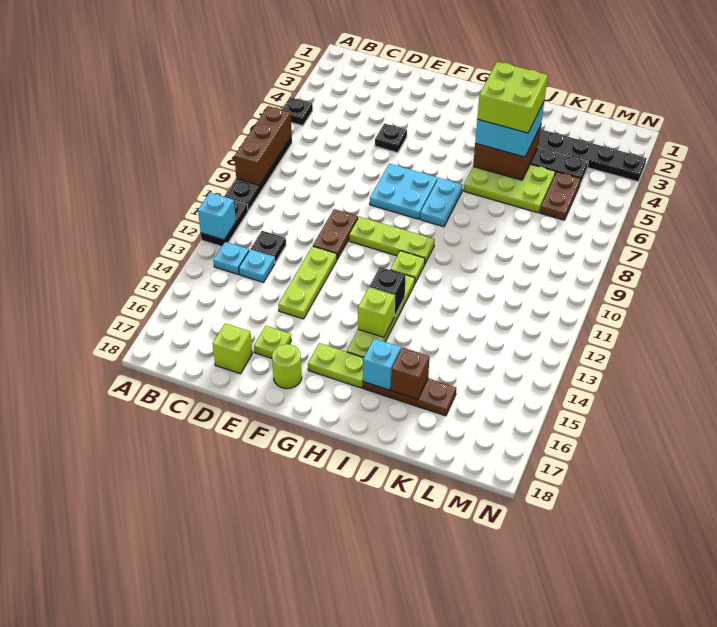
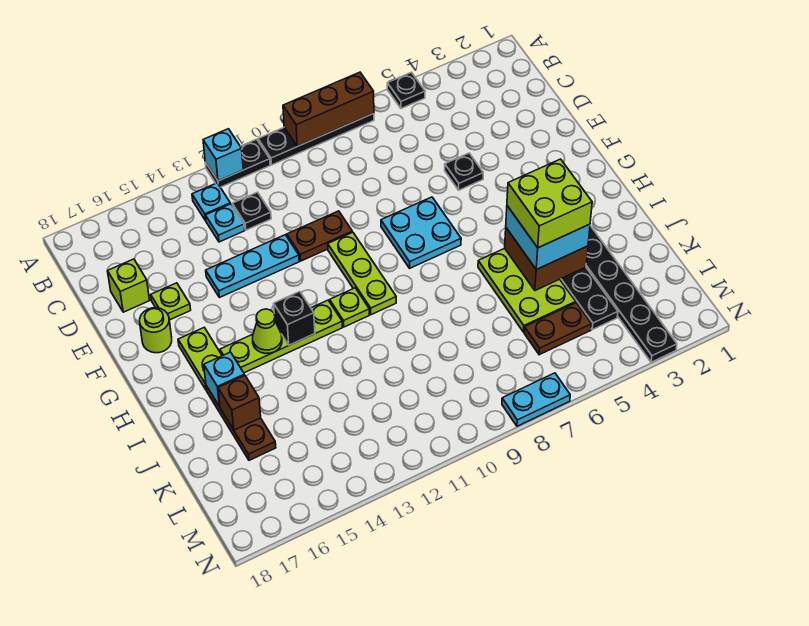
lime plate E12:E14 level 1 -> cyan plate E12:E14 level 1
cyan plate H7:H8 level 1 -> cyan plate N7:N8 level 1
lime brick H14 level 2 -> lime cone H14 level 2

